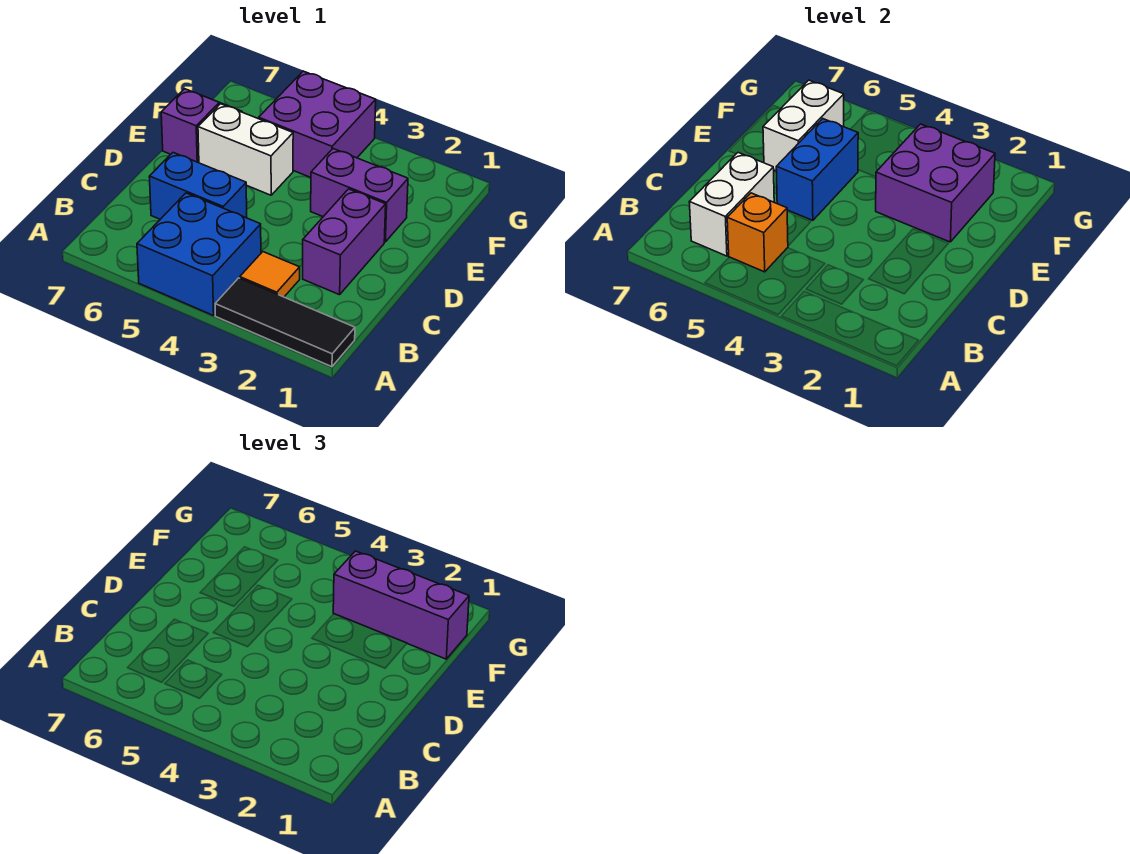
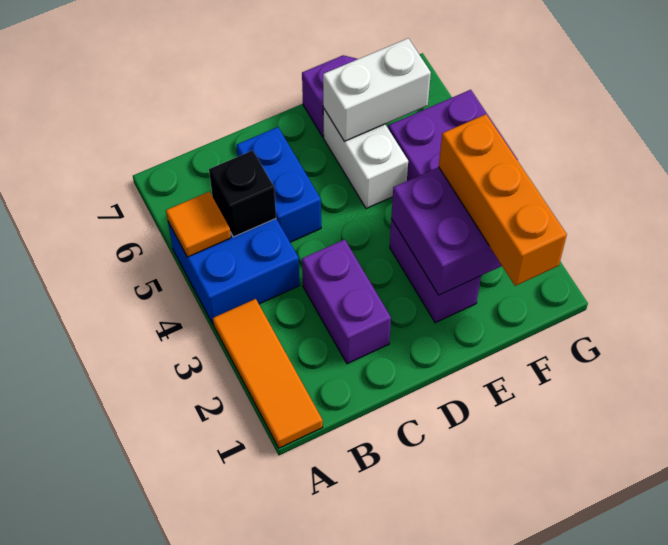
black tile A1:A3 level 1 -> orange tile A1:A3 level 1
orange tile B3 level 1 -> orange tile A5 level 2
orange brick B5 level 2 -> black brick B5 level 2
white brick B6:C6 level 2 -> none
purple brick C2:D2 level 1 -> purple brick C2:C3 level 1
blue brick D5:E5 level 2 -> none
purple brick F1:F3 level 3 -> orange brick F1:F3 level 3

